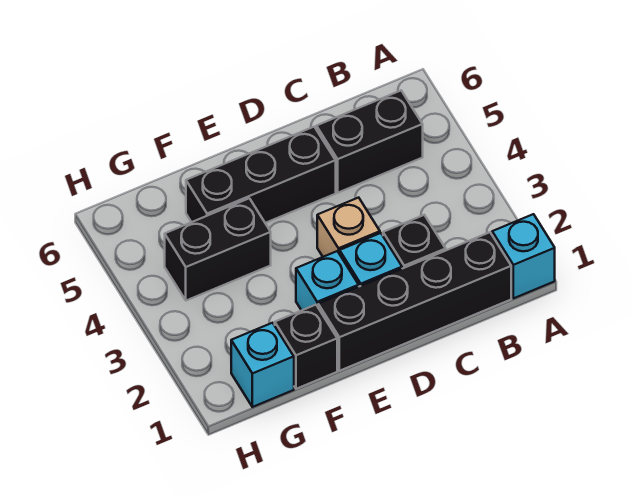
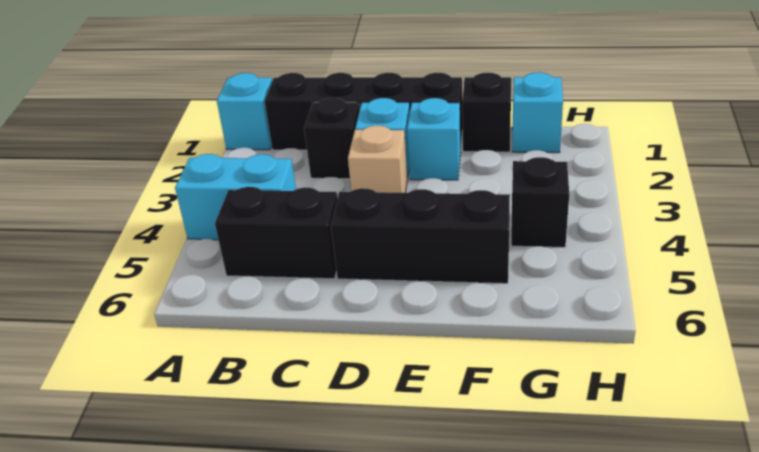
none -> cyan brick A4:B4 level 1
black brick F4:G4 level 1 -> black brick G4 level 1

